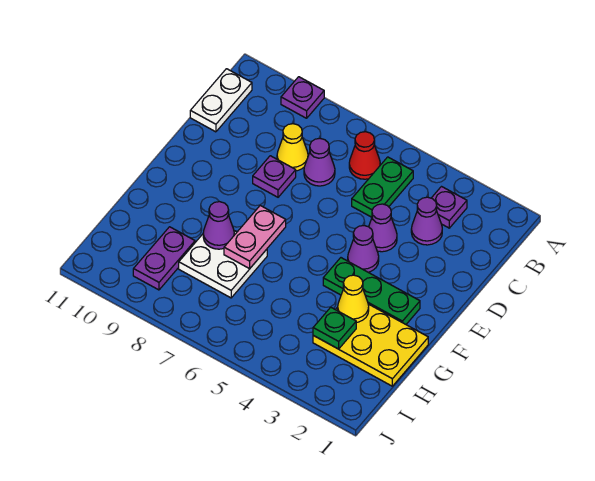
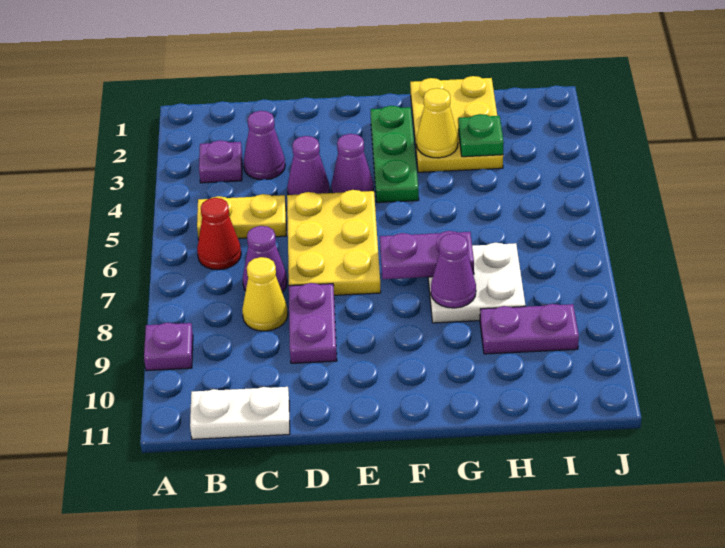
green plate B5:C5 level 1 -> yellow plate B5:C5 level 1
none -> yellow plate D5:E7 level 1
purple plate D8 level 1 -> purple plate D8:D9 level 1
pink plate F7:G7 level 2 -> purple plate F7:G7 level 2

